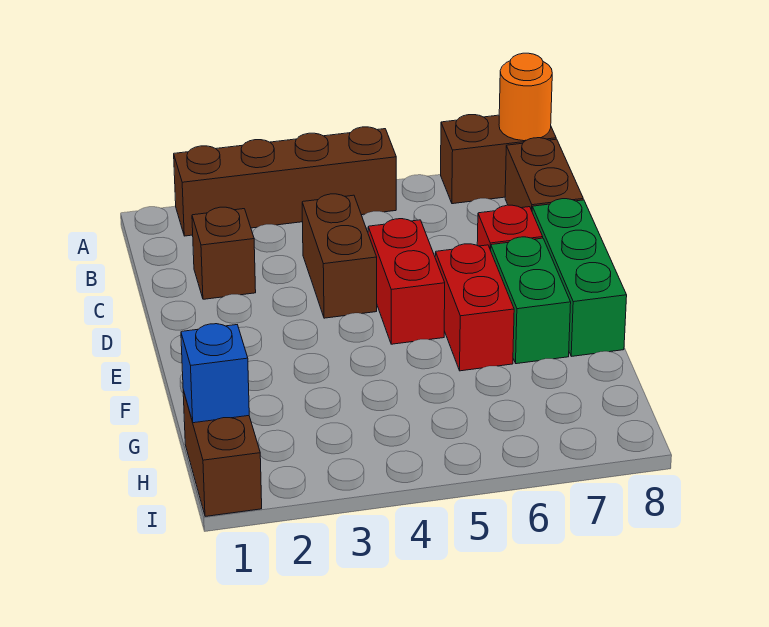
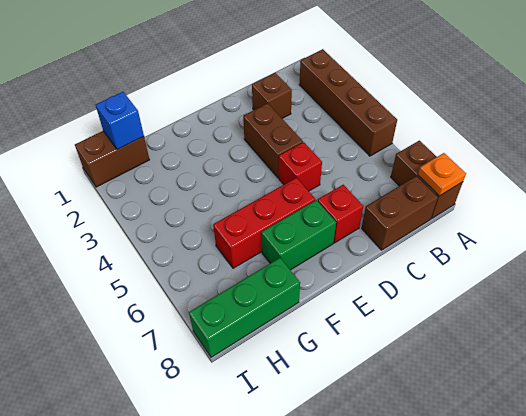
orange round brick A8 level 2 -> orange plate A8 level 2
brown brick C4:D4 level 1 -> brown brick D3:D4 level 1
red brick D5:E5 level 1 -> red brick D5 level 1
green brick D8:F8 level 1 -> green brick G8:I8 level 1
red brick E6:F6 level 1 -> red brick E6:G6 level 1

